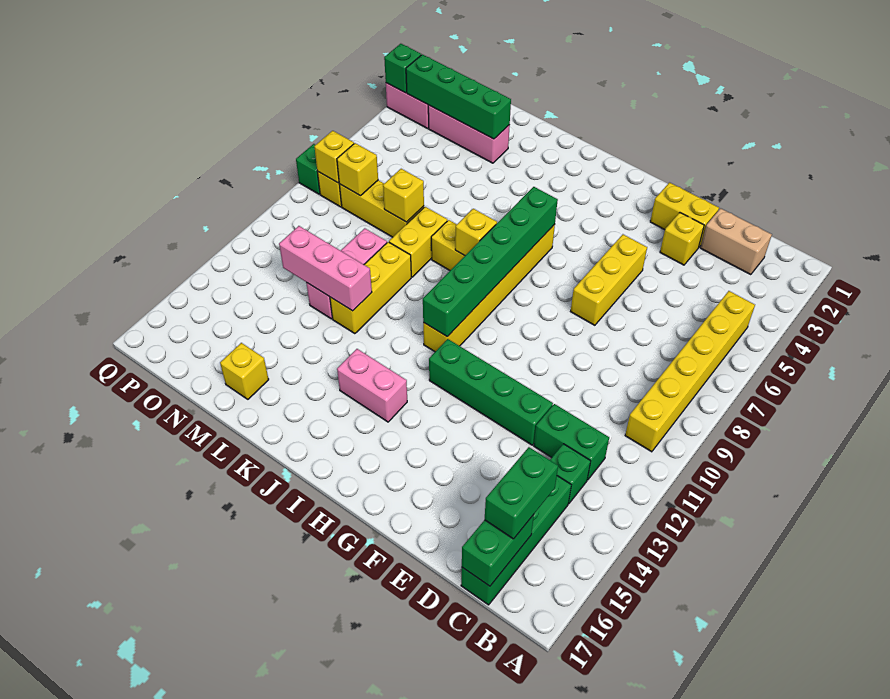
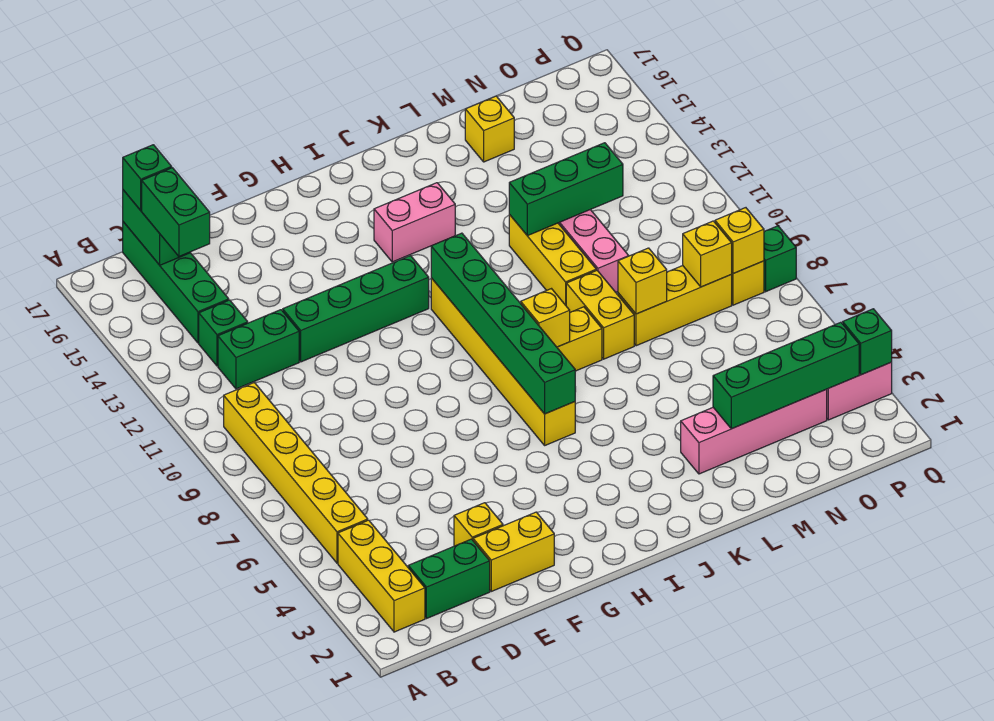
tan brick C2:D2 level 1 -> green brick C2:D2 level 1
none -> green brick C17 level 3
yellow brick F5:F7 level 1 -> yellow brick B2:B4 level 1
pink brick L12:N12 level 2 -> green brick L12:N12 level 2
pink brick M3:O3 level 1 -> pink brick L3:O3 level 1

